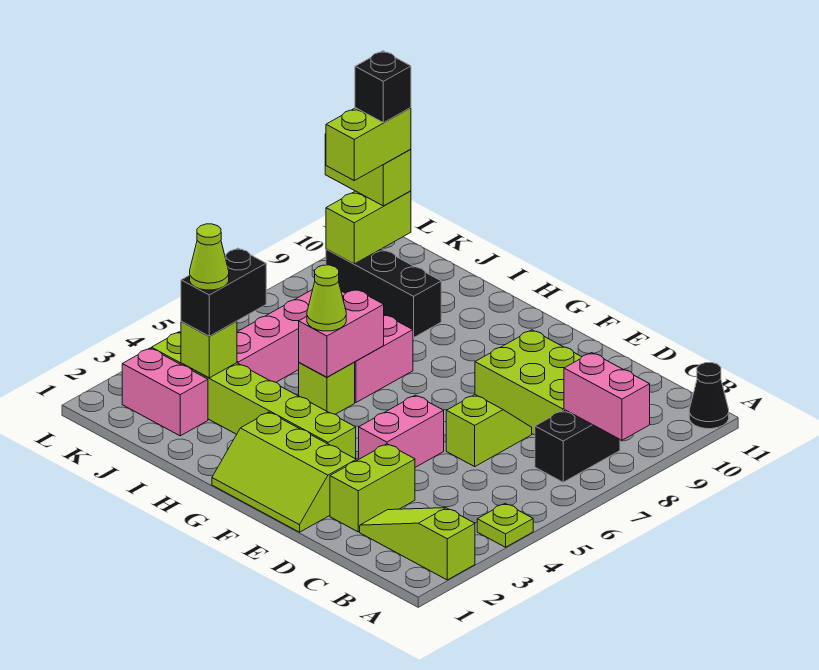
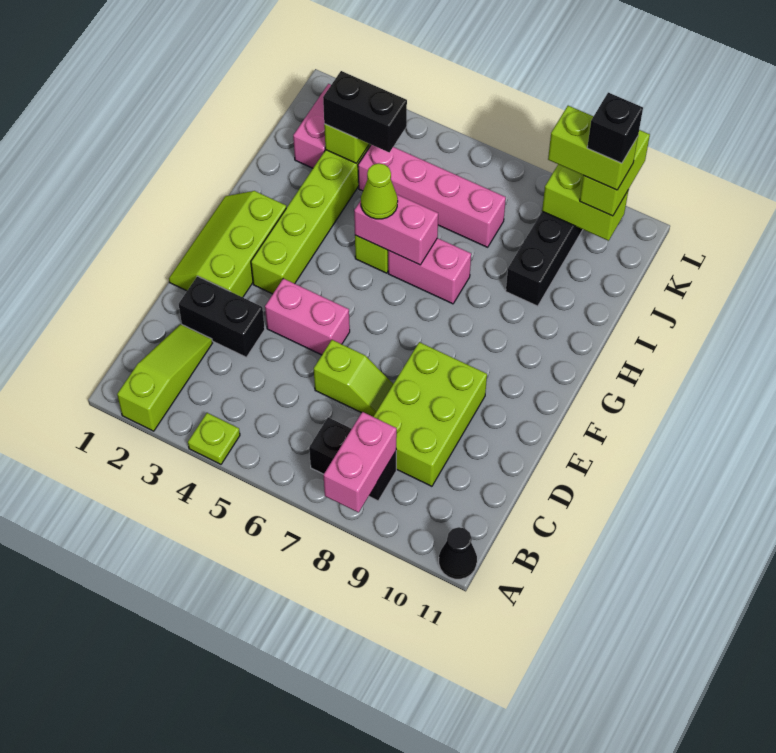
lime brick D2:D3 level 1 -> black brick D2:D3 level 1
lime cone J3 level 4 -> none

